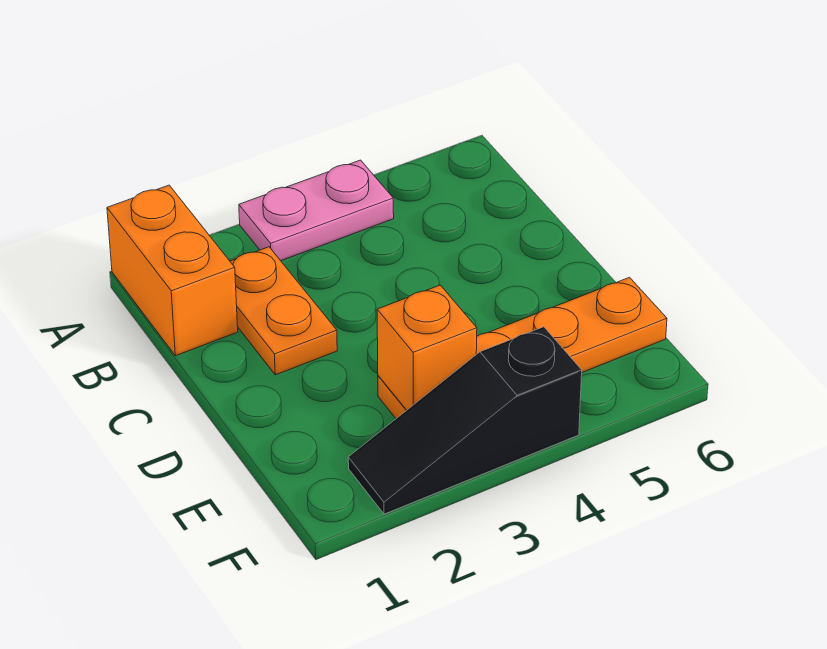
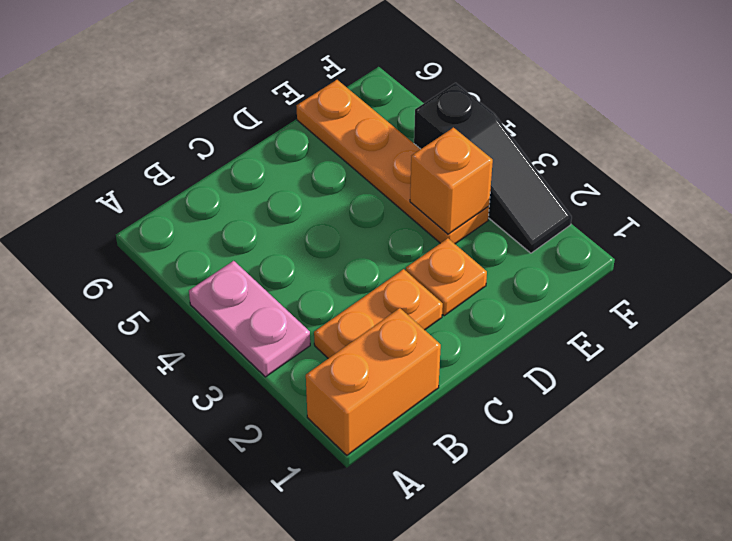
none -> orange plate D2 level 1

